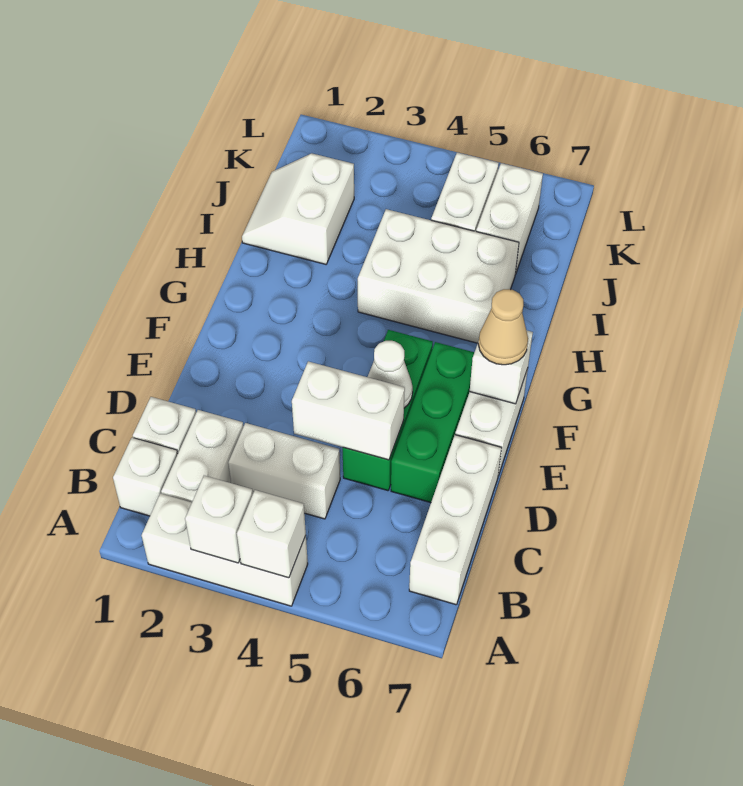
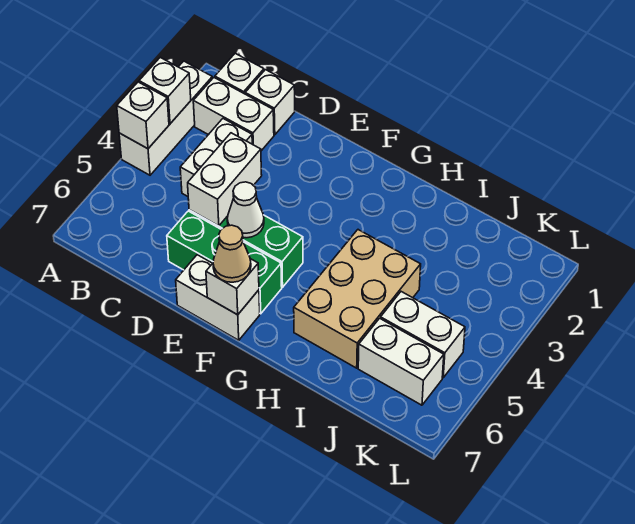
white brick B7:D7 level 1 -> none
white brick H4:I6 level 1 -> tan brick H4:I6 level 1
white slope I1:J2 level 1 top 2 -> none

